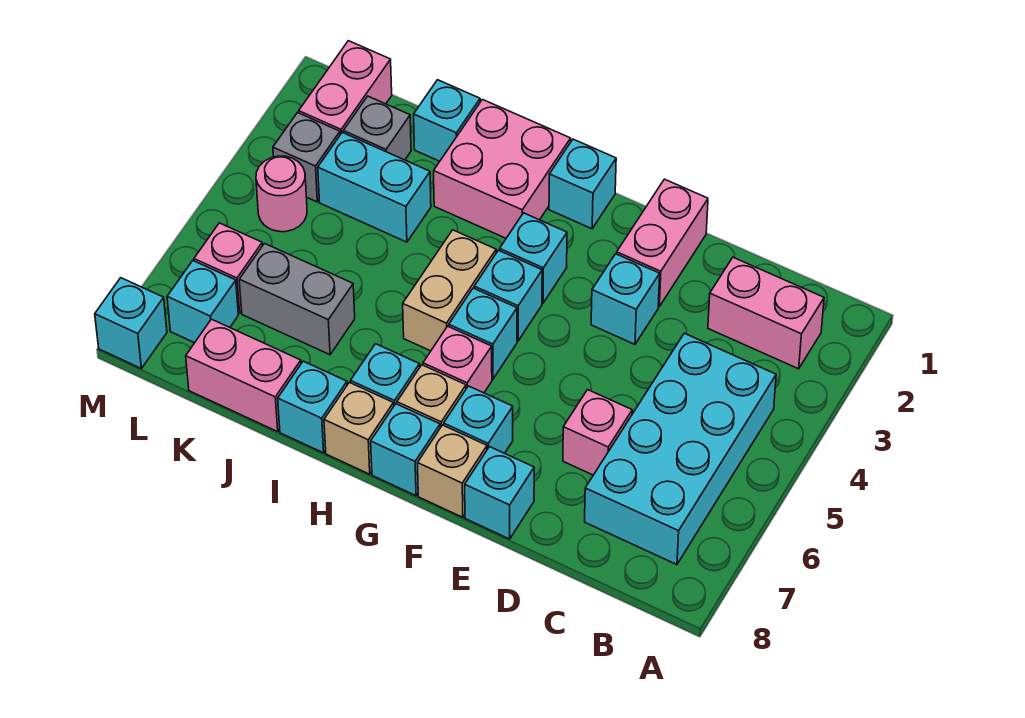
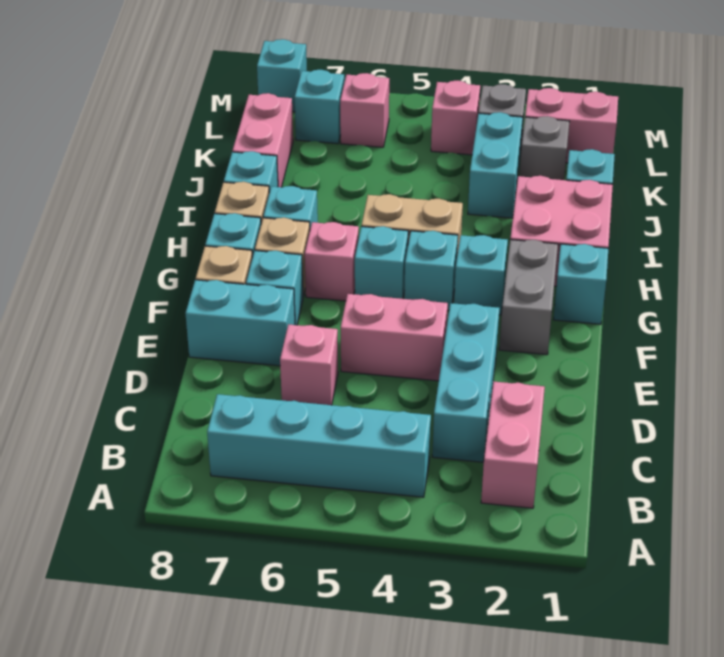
cyan brick B4:C7 level 1 -> cyan brick B4:B7 level 1
pink brick E1:E2 level 1 -> pink brick E4:E5 level 1
cyan brick E3 level 1 -> cyan brick C3:E3 level 1
cyan brick E8 level 1 -> cyan brick E7:E8 level 1
grey brick J6:K6 level 1 -> grey brick F2:G2 level 1
pink round brick L4 level 1 -> pink brick L4 level 1

